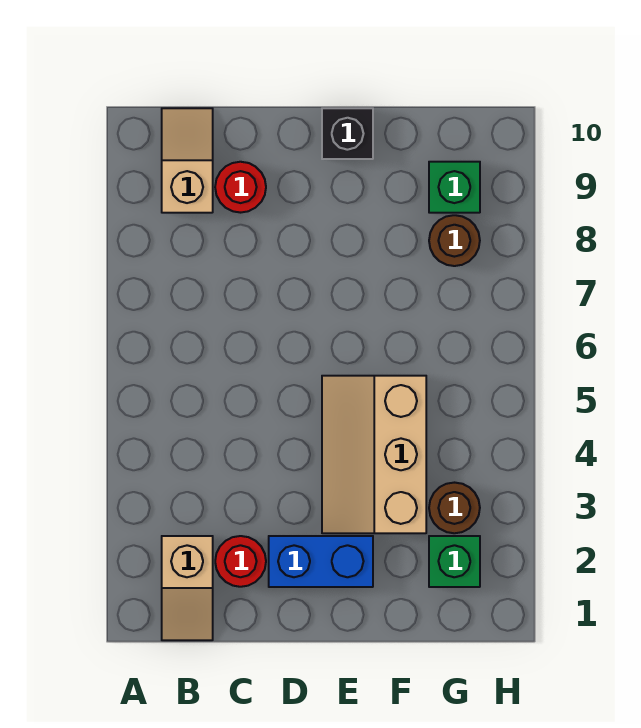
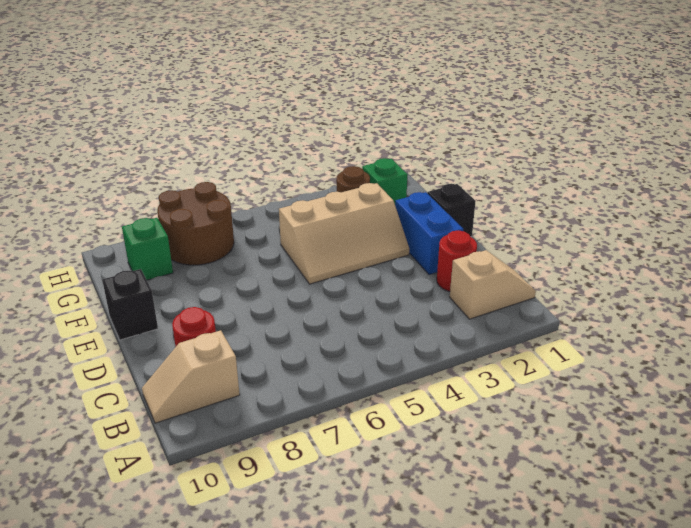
none -> black brick E1 level 1
brown round brick G8 level 1 -> brown round brick G7:H8 level 1

